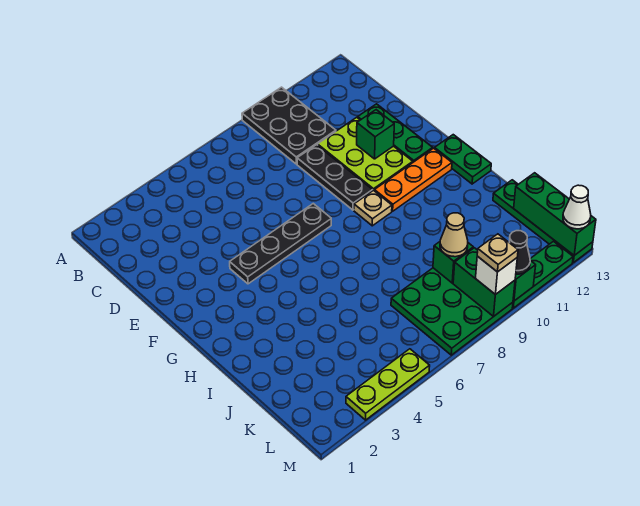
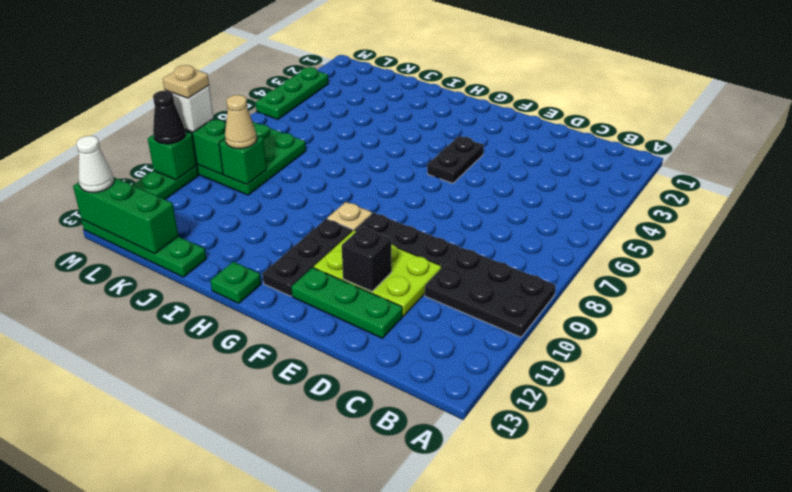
green brick E11 level 2 -> black brick E11 level 2
black plate F4:F7 level 1 -> black plate F4:F5 level 1
orange plate G10:G12 level 1 -> black plate G10:G12 level 1
green plate G13:H13 level 1 -> green plate H13 level 1
lime plate M3:M5 level 1 -> green plate M3:M5 level 1

